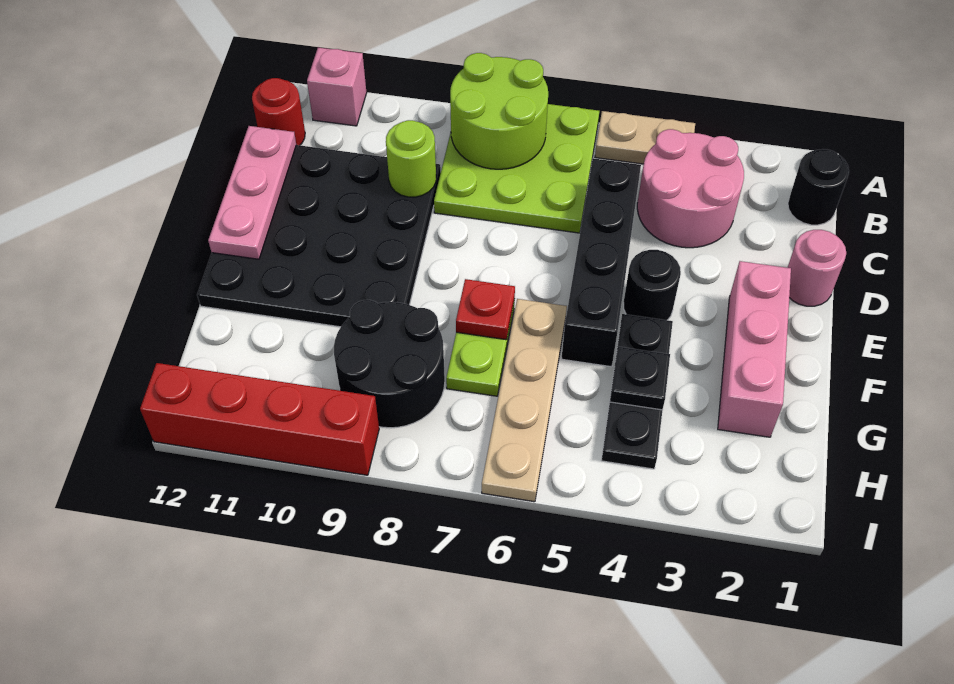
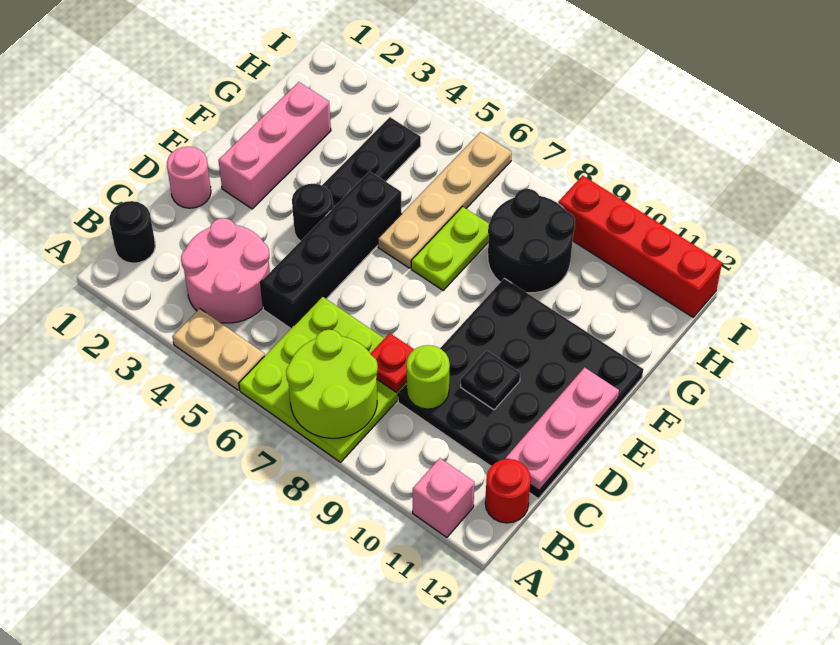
red plate F7 level 2 -> red plate C8 level 2
black plate G4 level 2 -> black plate D10 level 2

